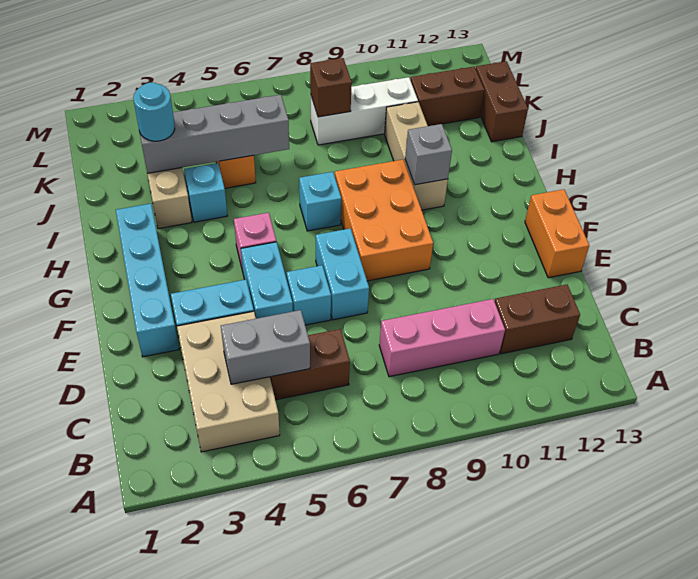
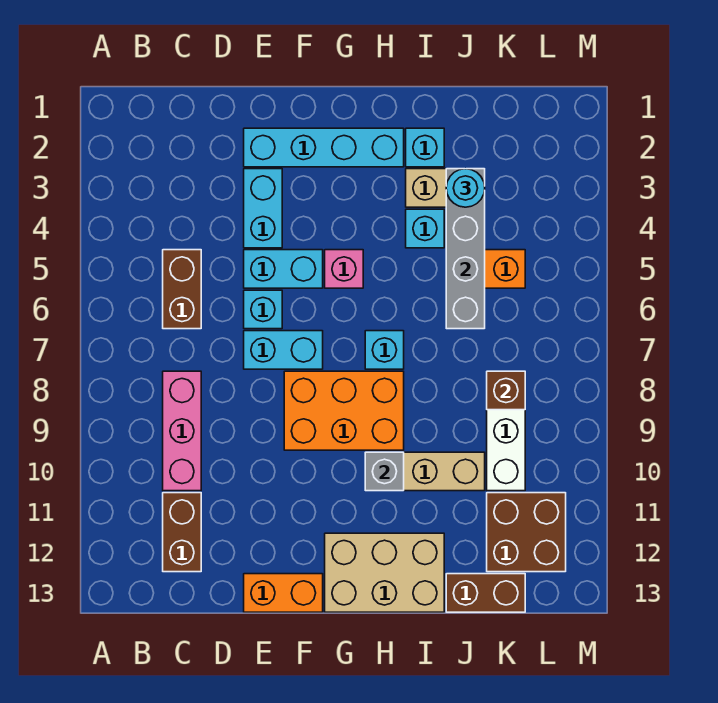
tan brick B3:D4 level 1 -> tan brick G12:I13 level 1
grey brick C4:C5 level 2 -> none
none -> cyan brick I2 level 1
brown brick K11:K12 level 1 -> brown brick K11:L12 level 1

